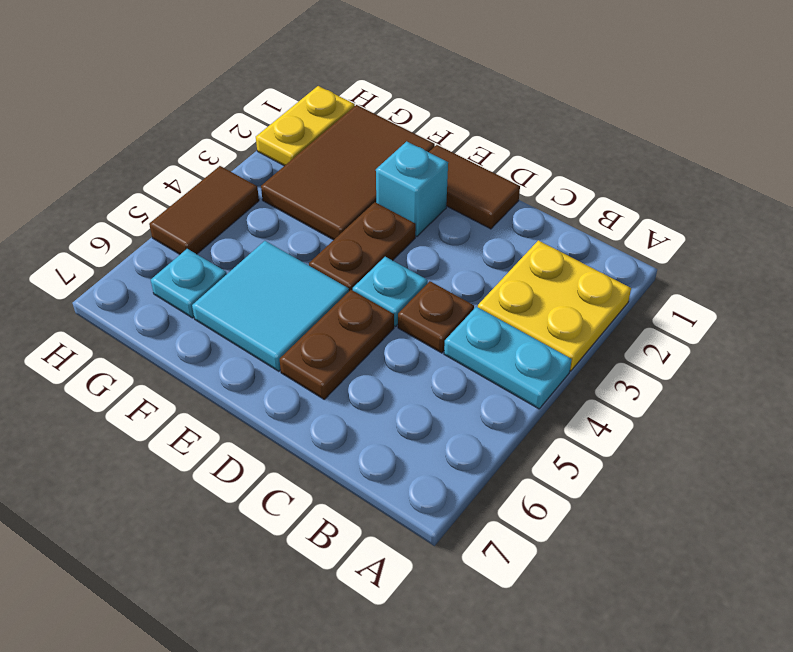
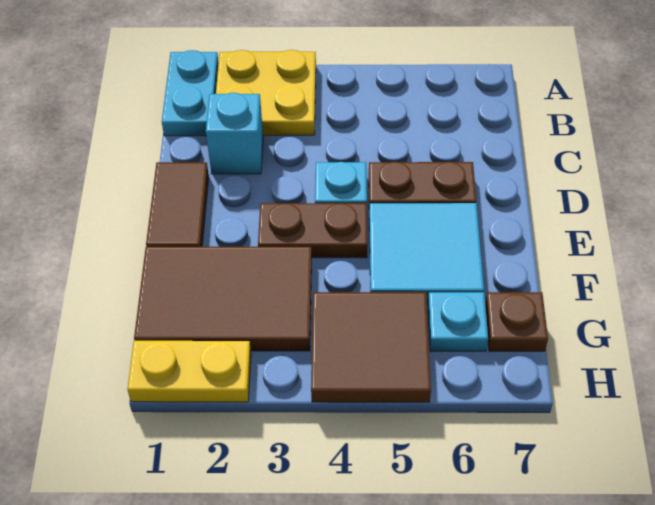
cyan plate A4:B4 level 1 -> cyan plate A1:B1 level 1
brown plate C4 level 1 -> brown plate G7 level 1
cyan brick E2 level 1 -> cyan brick C2 level 1
brown tile H4:H5 level 1 -> brown tile G4:H5 level 1

